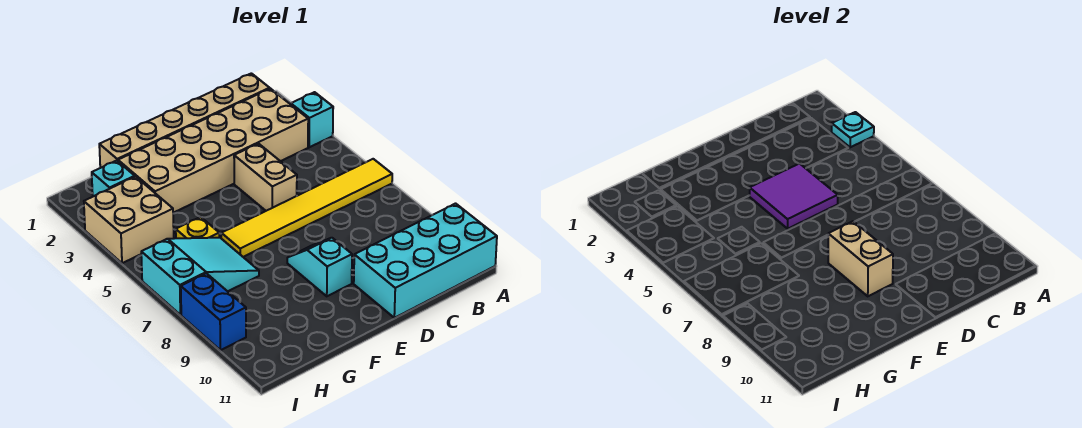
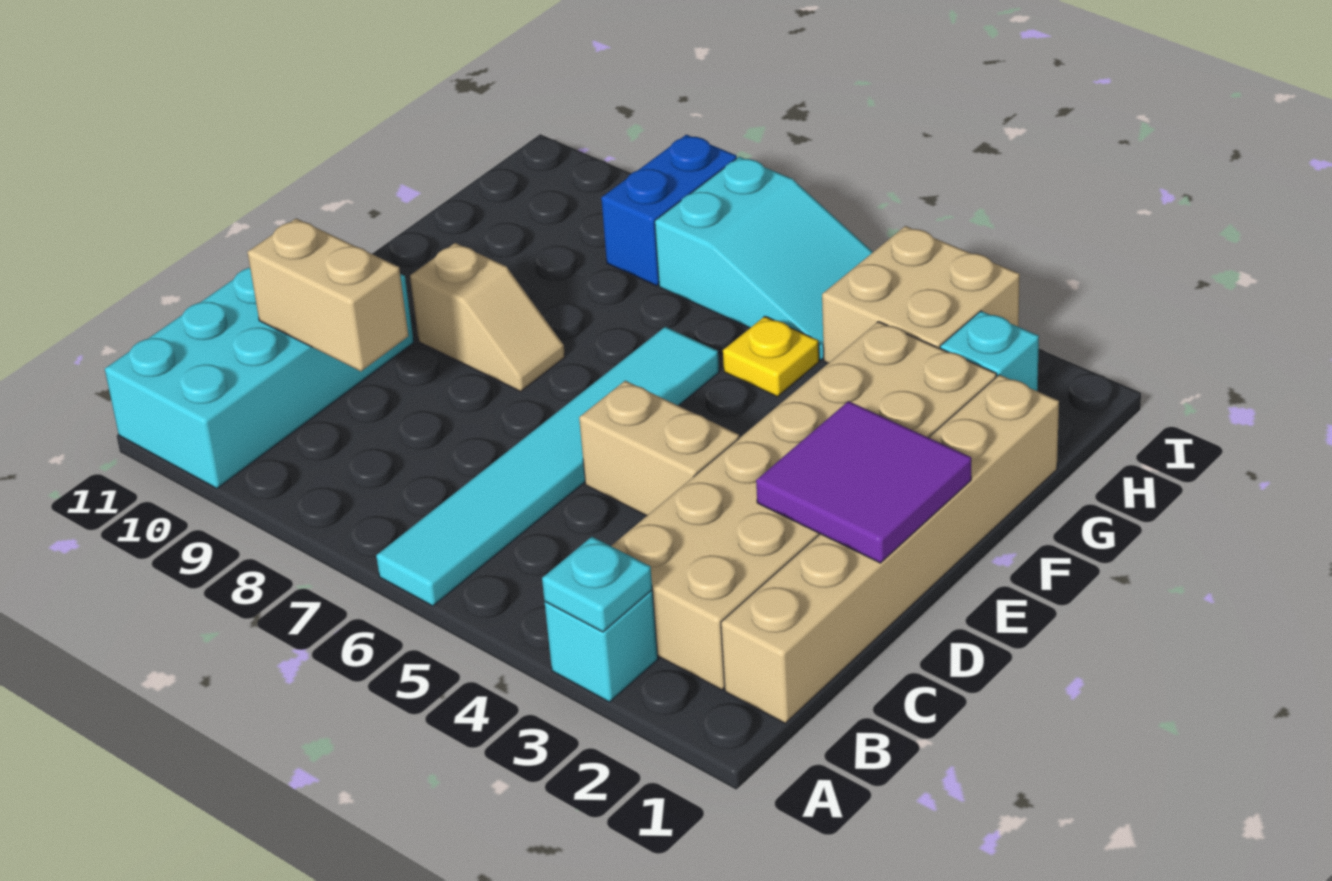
yellow tile A6:F6 level 1 -> cyan tile A6:F6 level 1
purple tile D4:E5 level 2 -> purple tile D1:E2 level 2
cyan slope E8:E9 level 1 top 9 -> tan slope E8:E9 level 1 top 9
tan brick E8:E9 level 2 -> tan brick C9:C10 level 2
cyan slope G6:I7 level 1 top I -> cyan slope H5:I7 level 1 top 7
blue brick I8:I9 level 1 -> blue brick H8:I8 level 1

